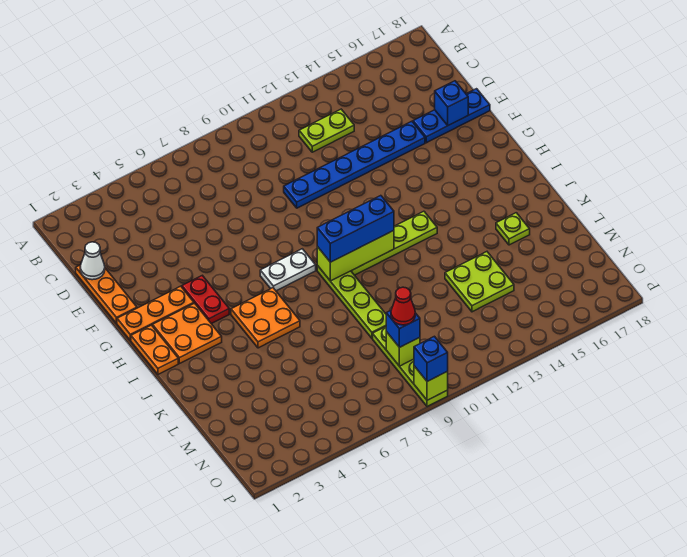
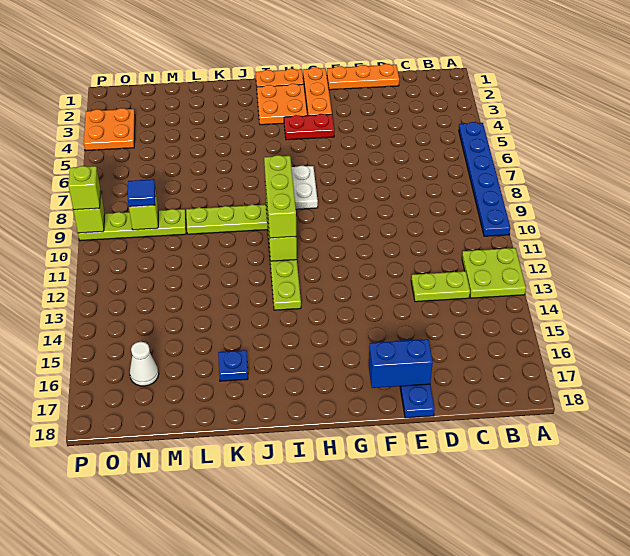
lime plate C12:C13 level 1 -> lime plate C13:D13 level 1
white cone D1 level 2 -> white cone N16 level 1
blue plate E10:E15 level 1 -> blue plate A5:A10 level 1
blue brick E17 level 2 -> blue brick E17:F17 level 2
orange plate I5:J6 level 1 -> orange plate O3:P4 level 1
blue brick I9:I11 level 3 -> lime brick I9:I11 level 3
lime plate K16 level 1 -> blue plate K16 level 1
lime plate L13:M14 level 1 -> lime plate A12:B13 level 1
blue brick N9 level 3 -> blue tile N9 level 3
red cone N9 level 4 -> none
blue brick P9 level 3 -> lime brick P9 level 3

